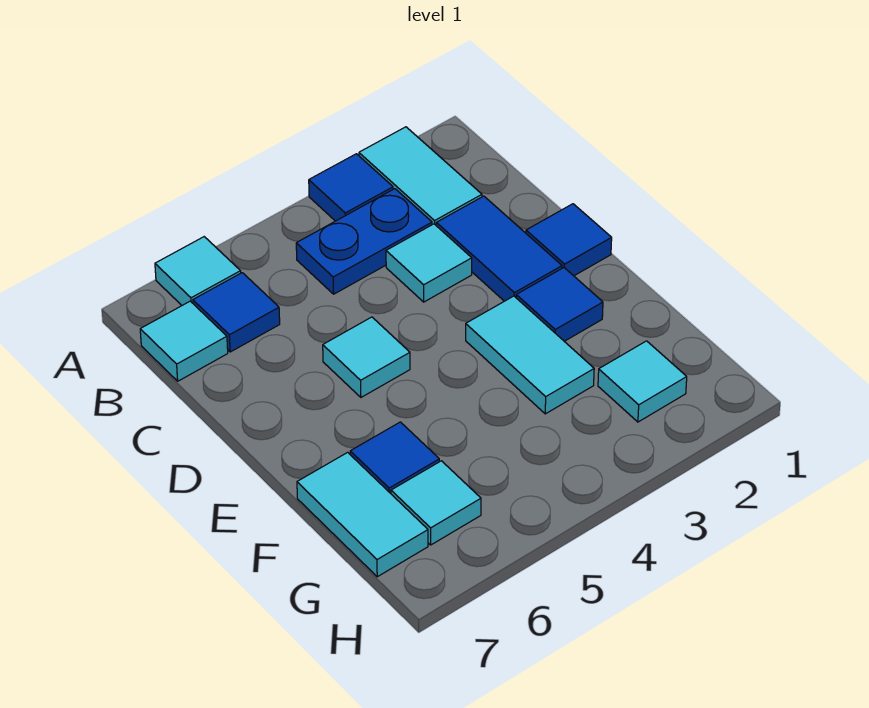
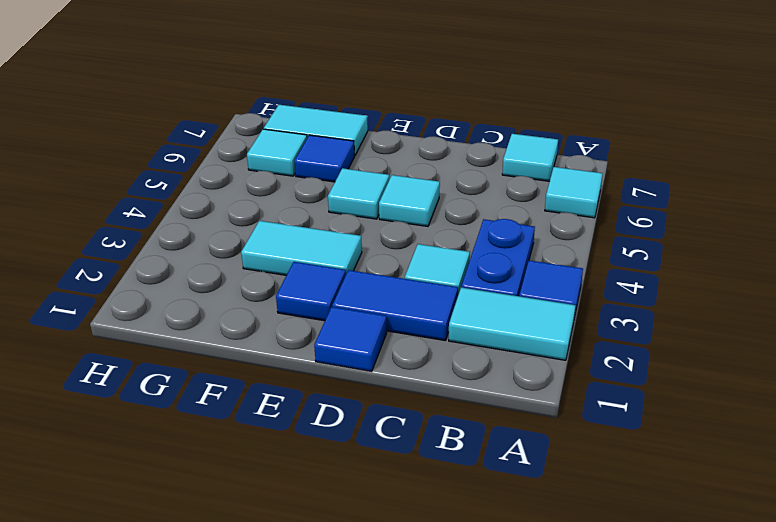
blue tile B6 level 1 -> none
cyan tile G2 level 1 -> cyan tile E5 level 1

